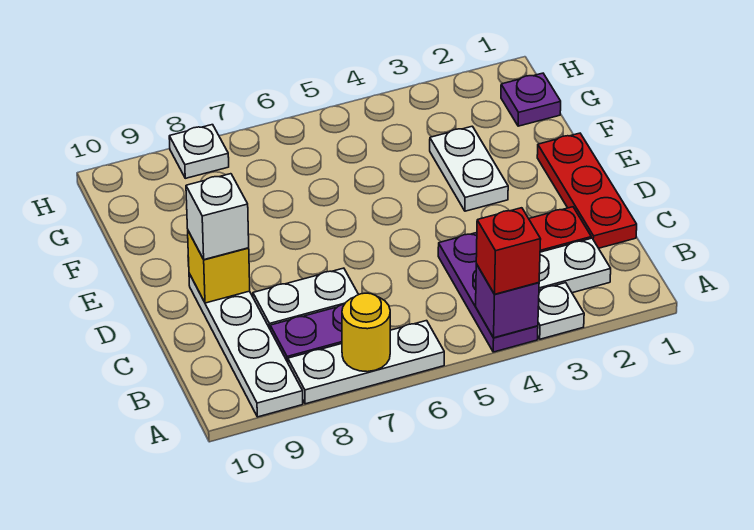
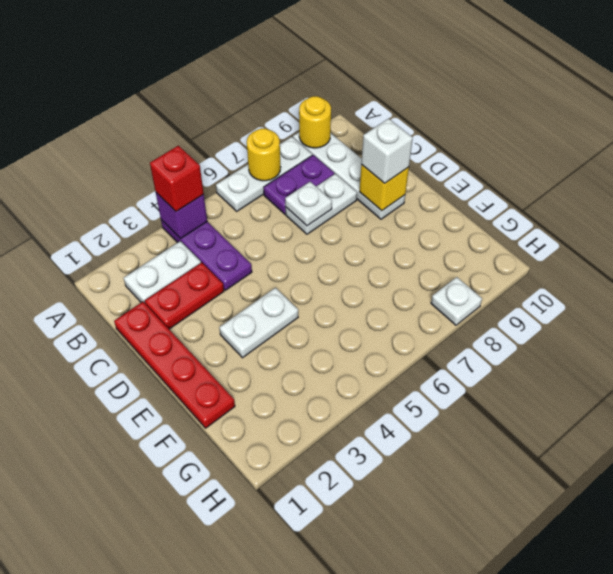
white plate A3 level 1 -> white plate C7 level 2
none -> yellow round brick A9 level 2
red plate C1:E1 level 1 -> red plate C1:F1 level 1
white plate E3:F3 level 1 -> white plate E3:E4 level 1
purple plate G1 level 1 -> none

